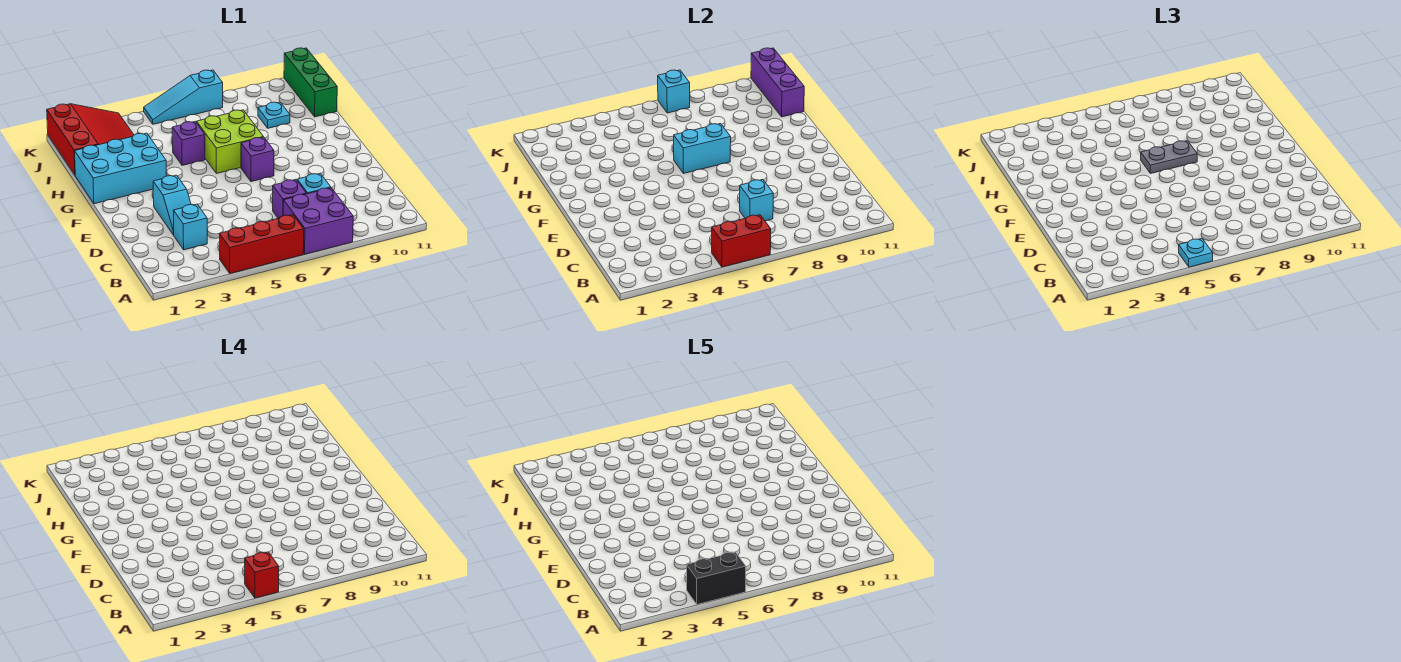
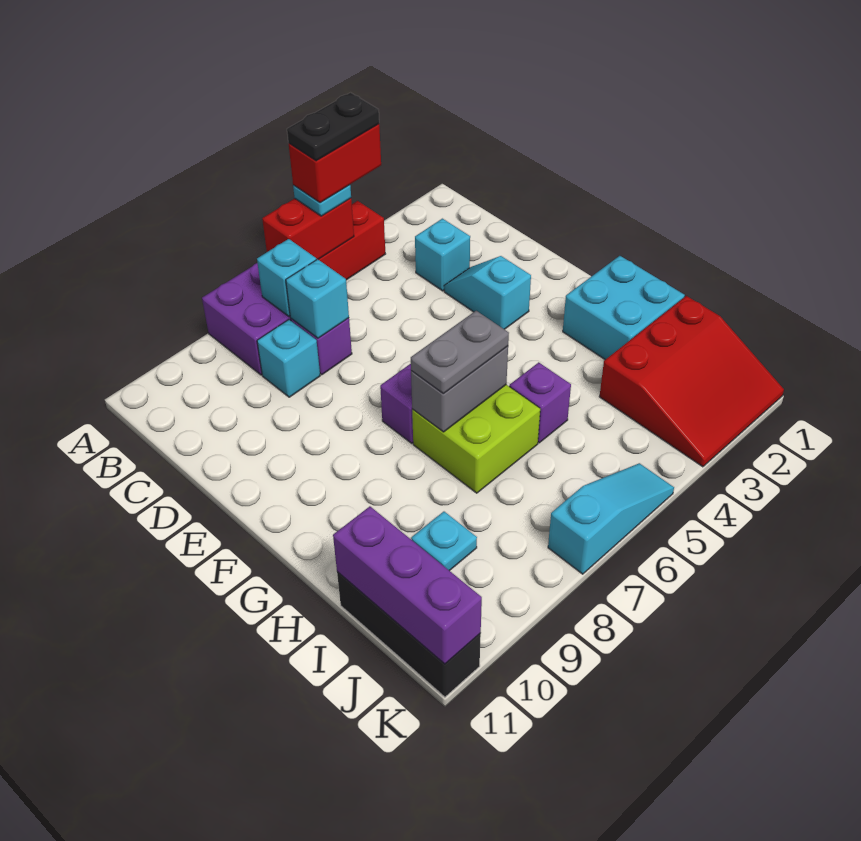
black brick A4:A5 level 5 -> black plate A4:A5 level 5
red brick A5 level 4 -> red brick A4:A5 level 4
cyan brick G1:H3 level 1 -> cyan brick G1:H2 level 1
cyan brick G6:G7 level 2 -> grey brick G6:G7 level 2
red slope I1:K3 level 1 top 1 -> red slope I1:K3 level 1 top I
green brick I11:K11 level 1 -> black brick I11:K11 level 1
cyan brick K7 level 2 -> cyan brick B7 level 2

